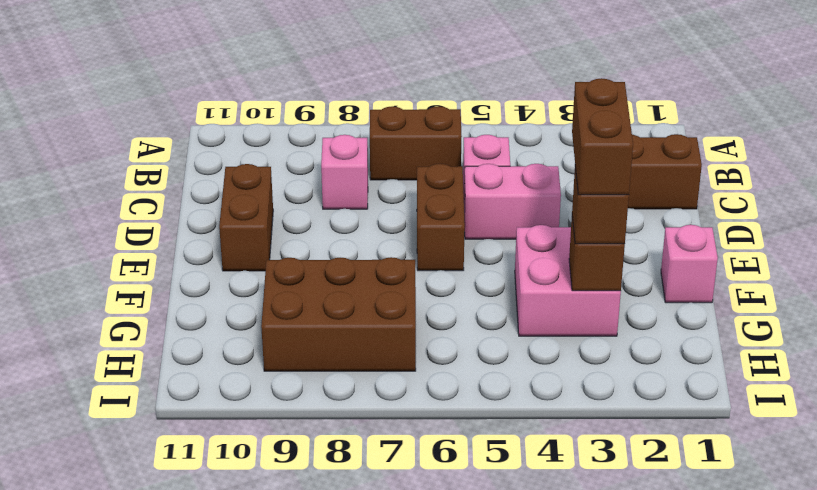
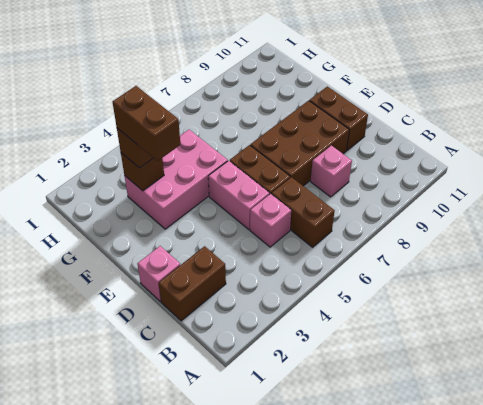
brown brick B6:B7 level 1 -> brown brick B6:C6 level 1
pink brick D4:D5 level 1 -> pink brick D5:E5 level 1
pink brick F1 level 1 -> pink brick D1 level 1
pink brick F3:G4 level 1 -> pink brick F3:G5 level 1
brown brick G7:H9 level 1 -> brown brick D7:E9 level 1

